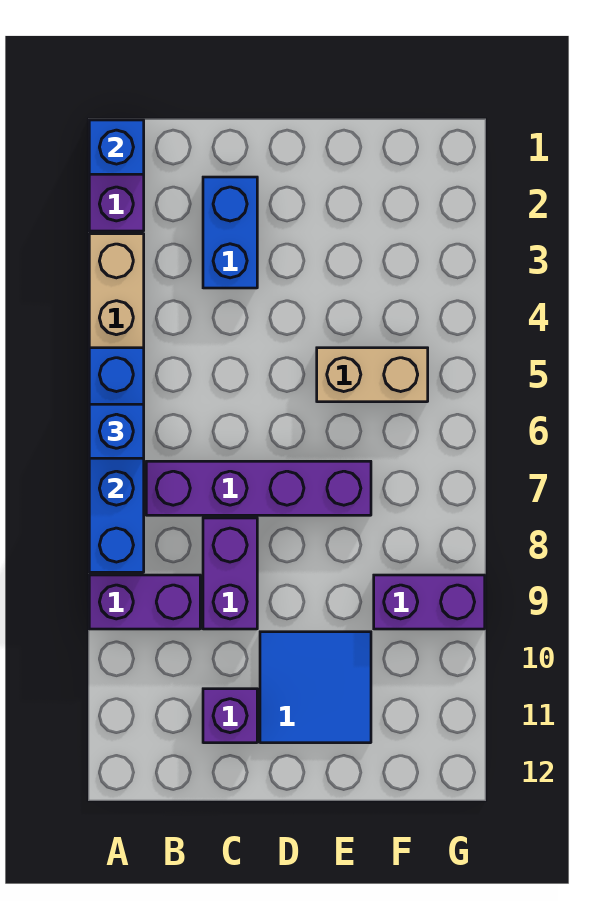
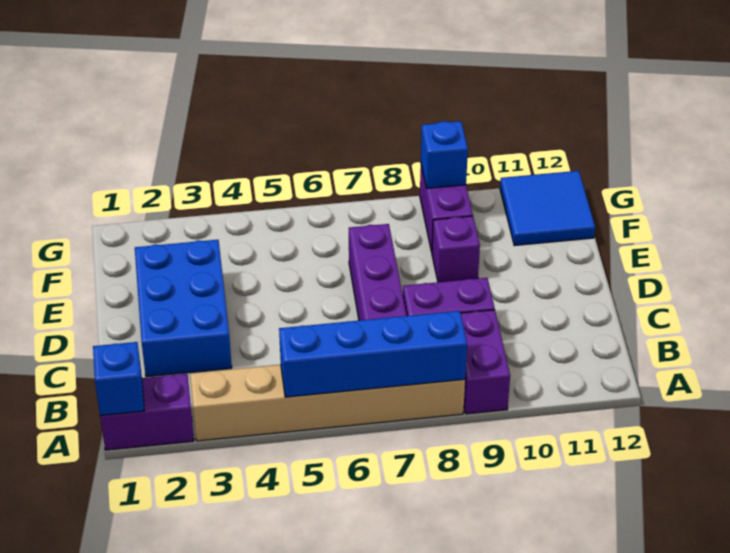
blue brick A6 level 3 -> blue brick G9 level 2
blue brick C2:C3 level 1 -> blue brick C2:E3 level 1
purple brick C11 level 1 -> purple brick E9 level 1
blue tile D10:E11 level 1 -> blue tile F11:G12 level 1
tan brick E5:F5 level 1 -> none

